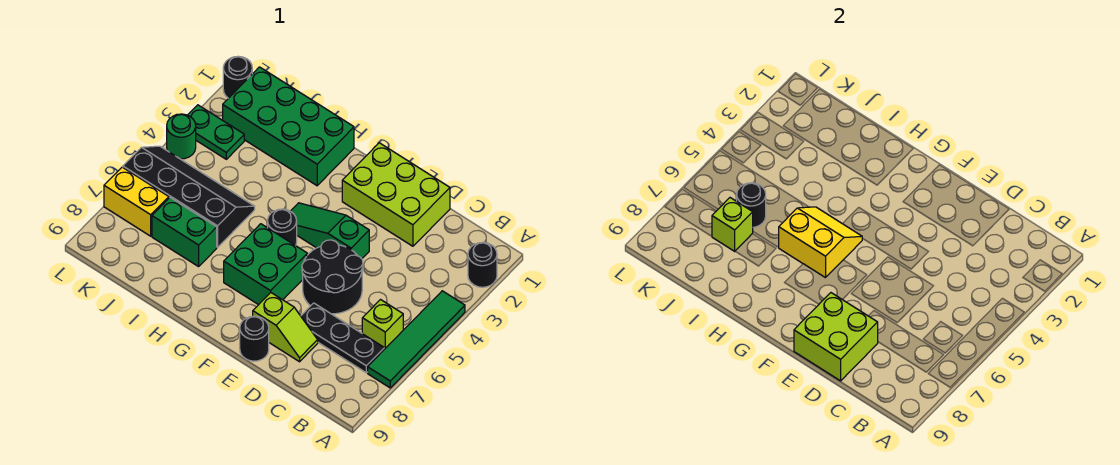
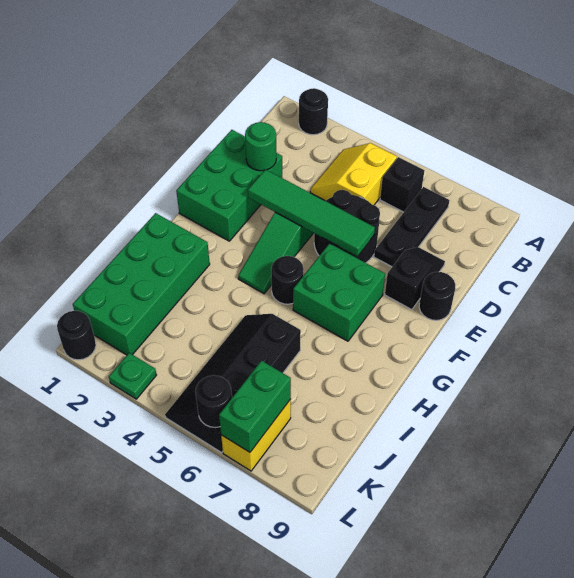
green tile A4:A7 level 1 -> green tile E3:E6 level 2
lime brick B6 level 1 -> black brick B6 level 1
lime brick D1:F2 level 1 -> green brick D1:F2 level 1
lime slope D8:E8 level 1 top E -> black slope D8:E8 level 1 top E
lime brick D8:E9 level 2 -> none
yellow slope G5:H6 level 2 top 6 -> yellow slope B4:C5 level 1 top 5
green brick I7:J7 level 1 -> green brick K7:L7 level 2
black round brick J6 level 2 -> black round brick L6 level 2
lime brick J7 level 2 -> none
green plate K3:L3 level 1 -> green plate L3 level 1
green round brick L4 level 1 -> green round brick D2 level 2

